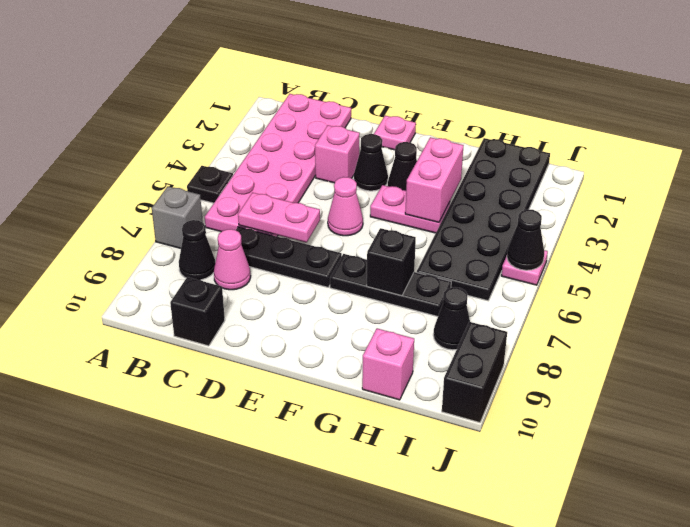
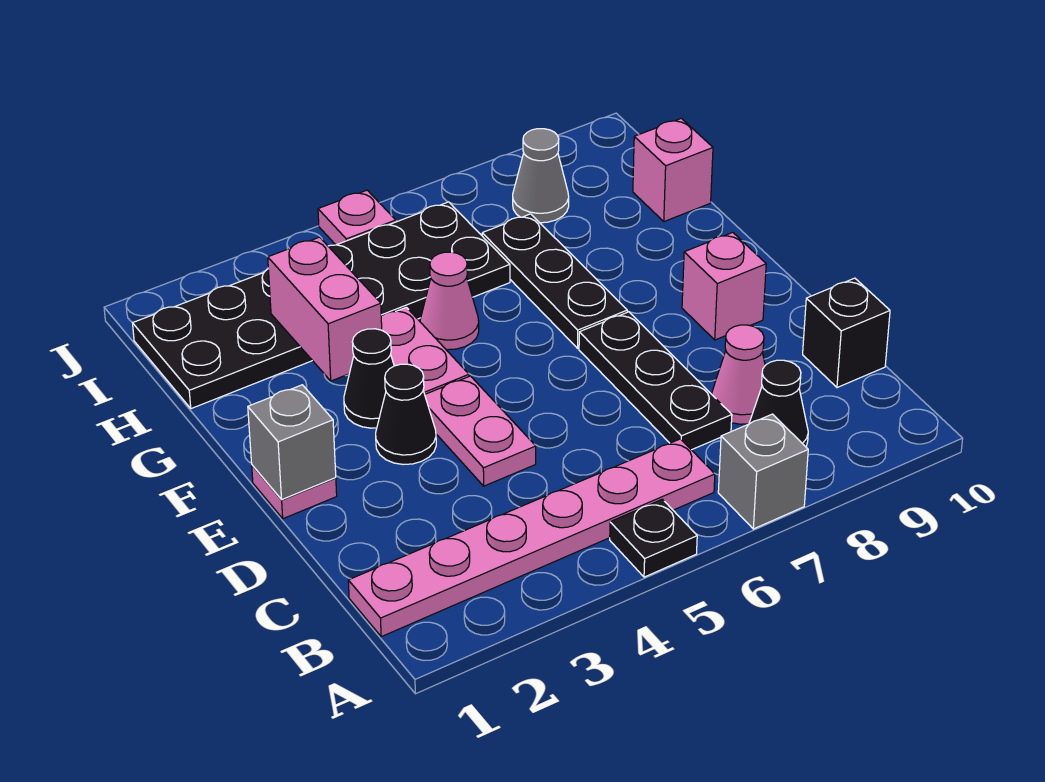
pink plate B1:C6 level 1 -> pink plate B1:B6 level 1
pink plate C6:D6 level 2 -> pink plate D4:E4 level 1
pink brick D3 level 1 -> pink brick E9 level 1
none -> grey brick E1 level 2
pink cone E5 level 1 -> pink cone G5 level 1
pink brick G3:G4 level 2 -> pink brick G3:H3 level 2
black brick G7 level 2 -> none
black cone I8 level 1 -> grey cone I8 level 1
black cone J5 level 2 -> none
black brick J9:J10 level 1 -> none

